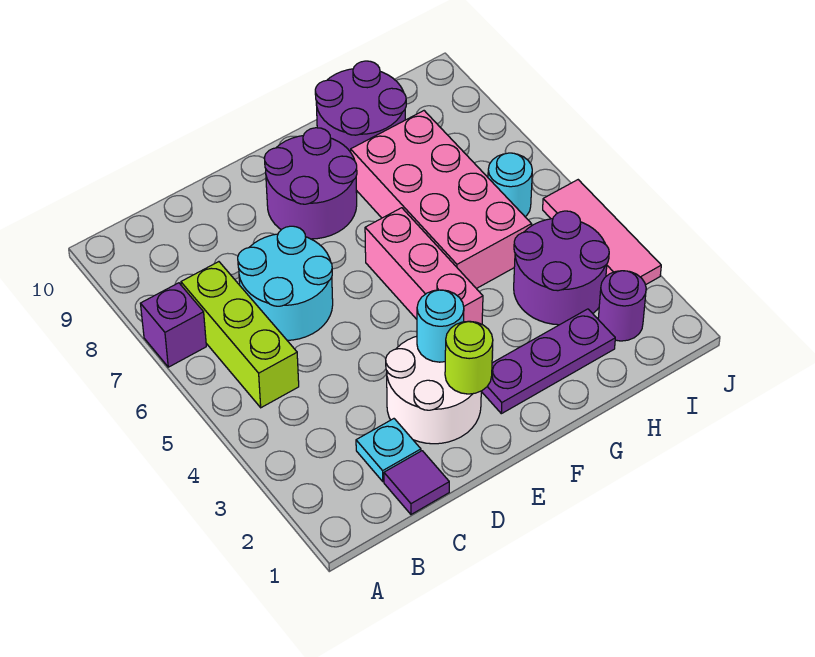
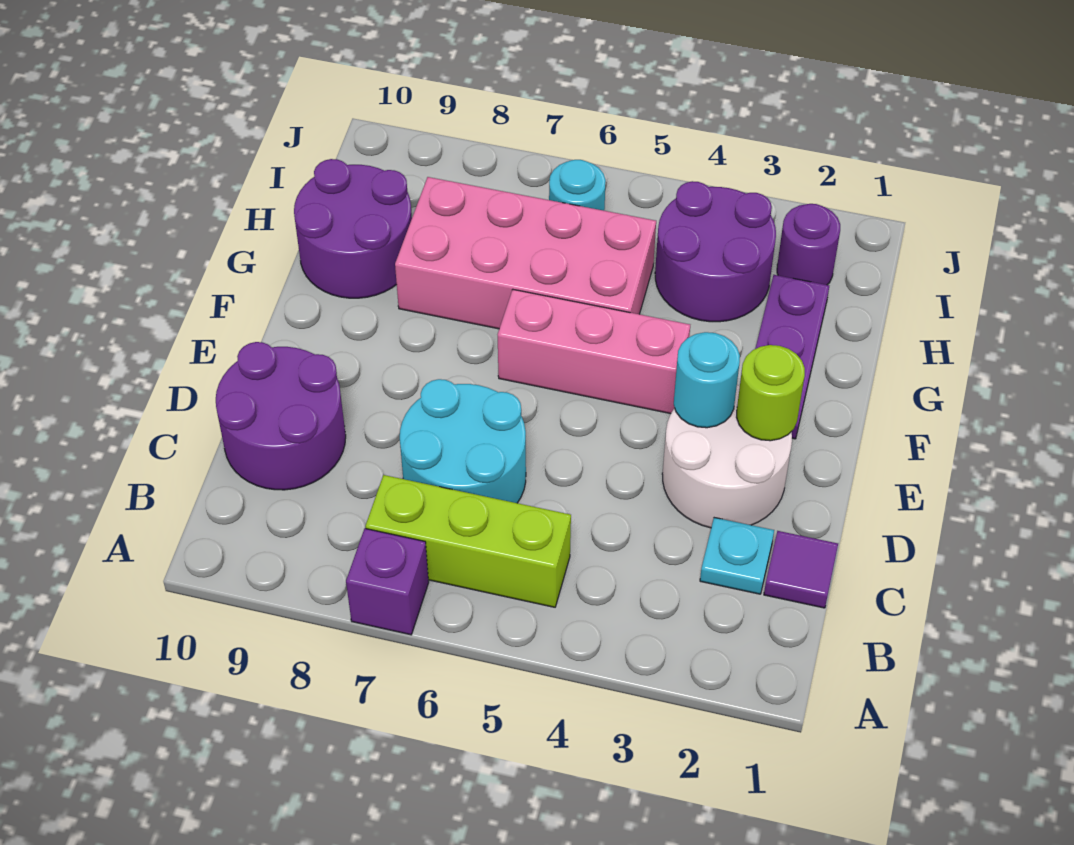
purple round brick E8:F9 level 1 -> purple round brick C9:D10 level 1
pink tile J3:J5 level 1 -> none

